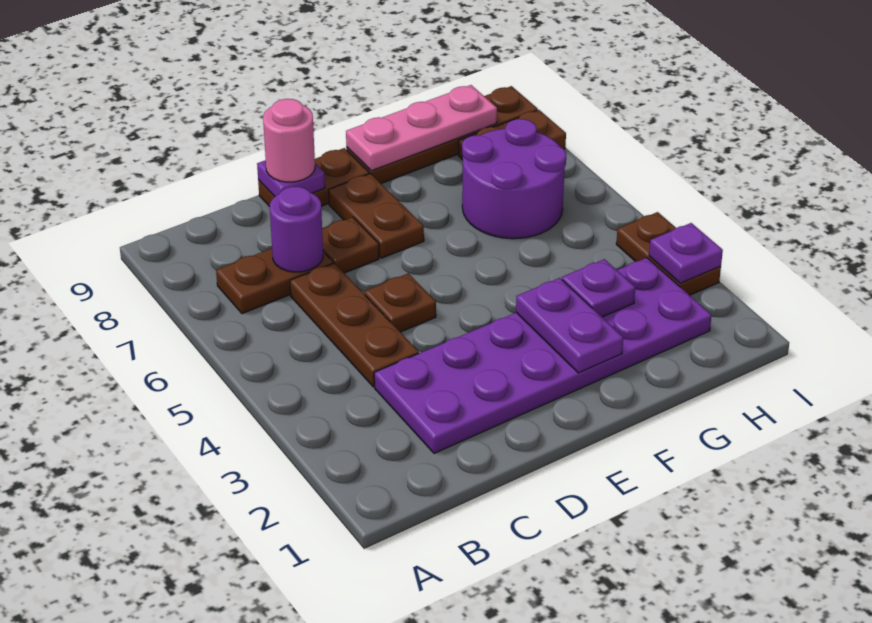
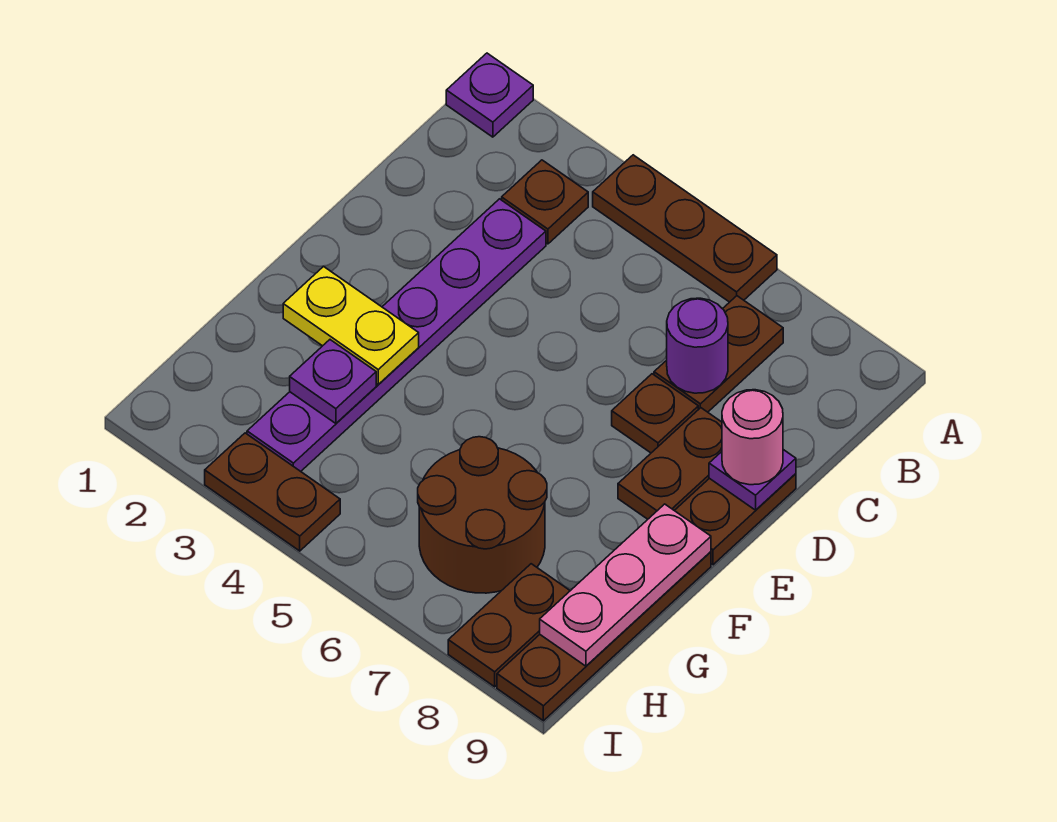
purple plate C2:H3 level 1 -> purple plate C3:H3 level 1
brown plate C4:C6 level 1 -> brown plate A4:A6 level 1
brown plate D5 level 1 -> brown plate B3 level 1
brown plate E7:E8 level 1 -> brown plate D8:E8 level 1
purple plate F2:F3 level 2 -> yellow plate F2:F3 level 2
purple round brick G6:H7 level 1 -> brown round brick G6:H7 level 1
purple plate I3 level 2 -> purple plate A1 level 1

